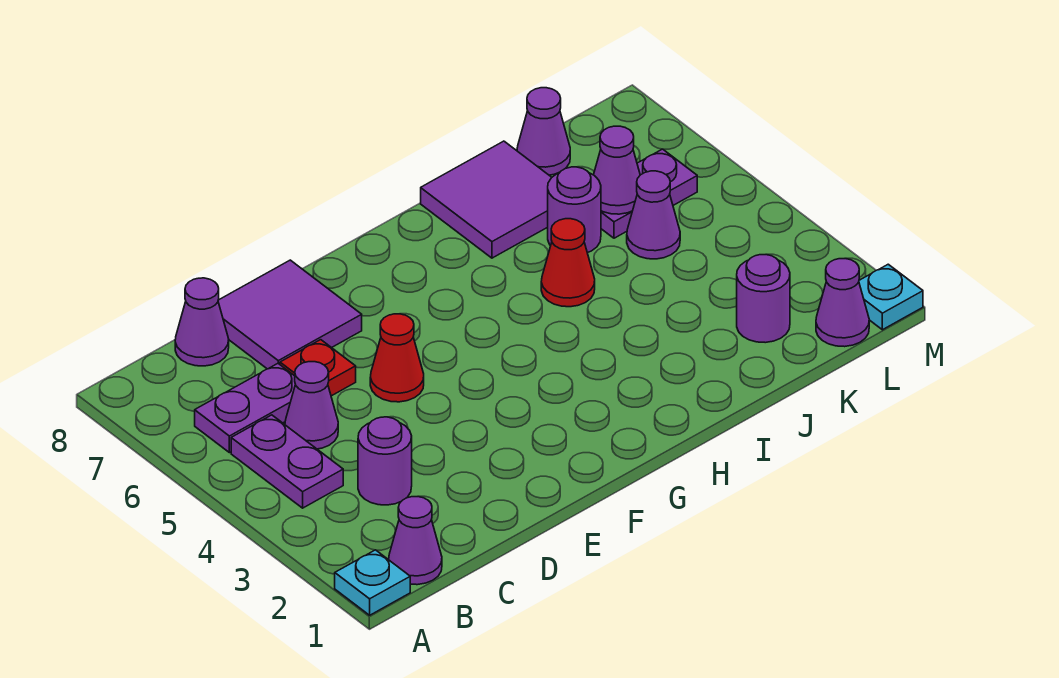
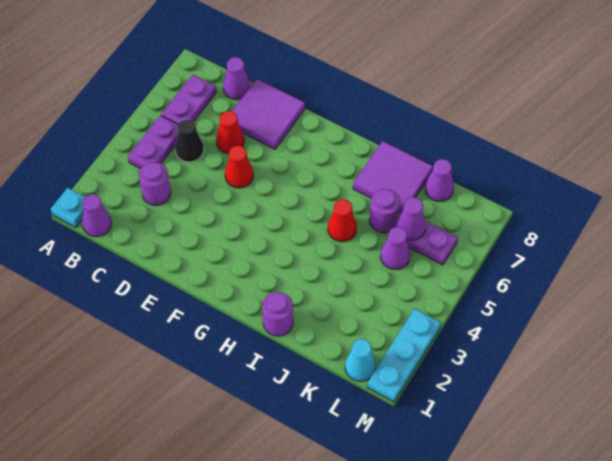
purple plate B6:C6 level 1 -> purple plate B6:B7 level 1
purple cone C5 level 1 -> black cone C5 level 1
red plate D6 level 1 -> red cone D6 level 1
purple round brick K2 level 1 -> purple round brick I1 level 1
purple cone L1 level 1 -> cyan cone L1 level 1
cyan plate M1 level 1 -> cyan plate M1:M3 level 1

